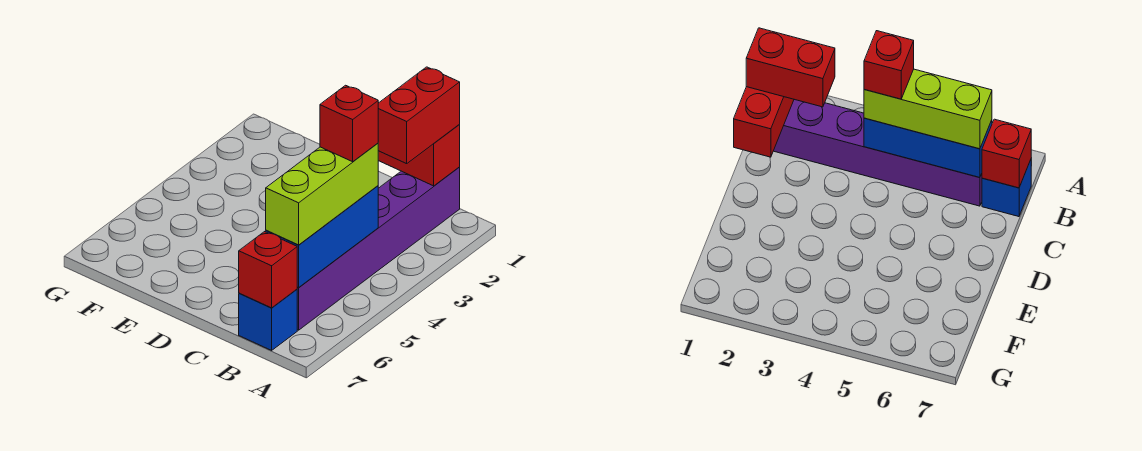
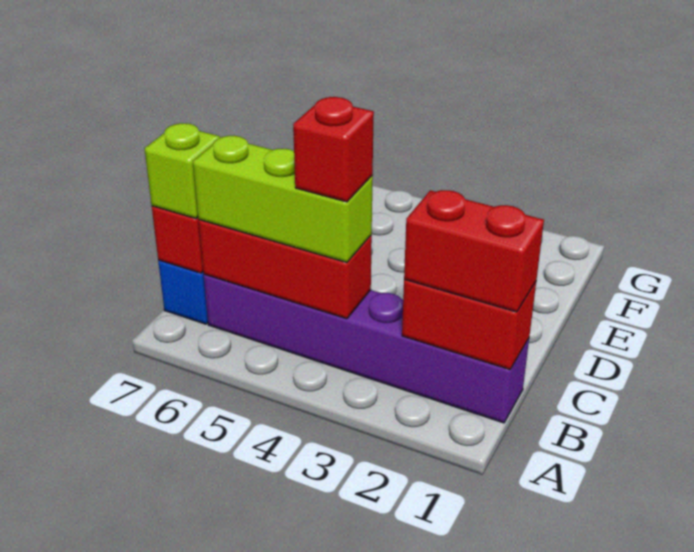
red brick B1:C1 level 2 -> red brick B1:B2 level 2
blue brick B4:B6 level 2 -> red brick B4:B6 level 2
none -> lime brick B7 level 3

